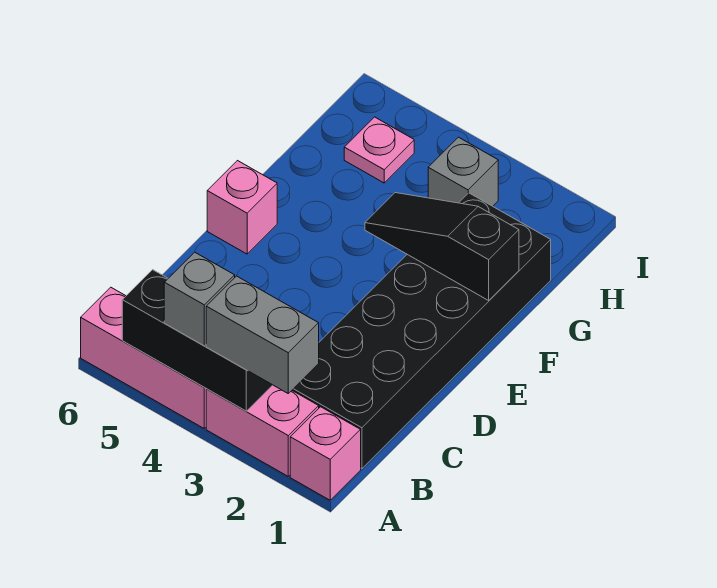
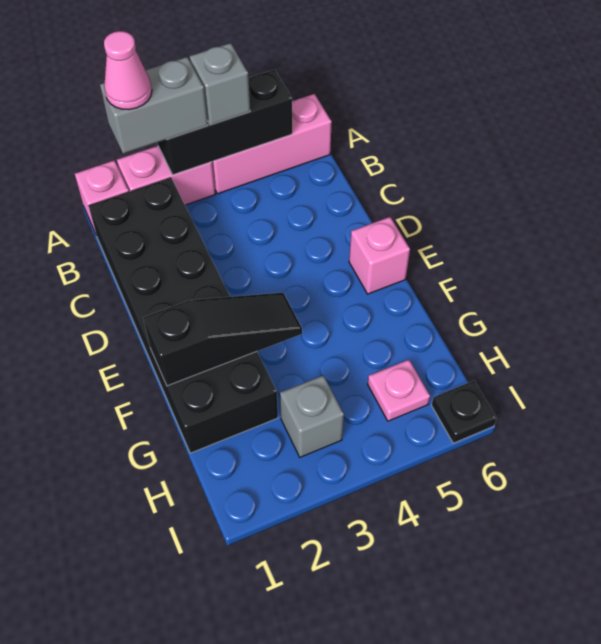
none -> pink cone A2 level 4
none -> black plate I6 level 1

